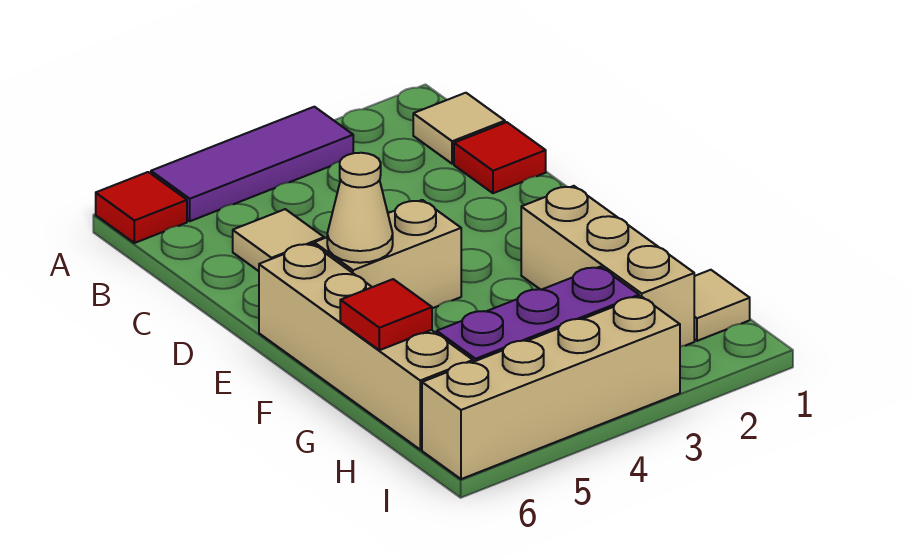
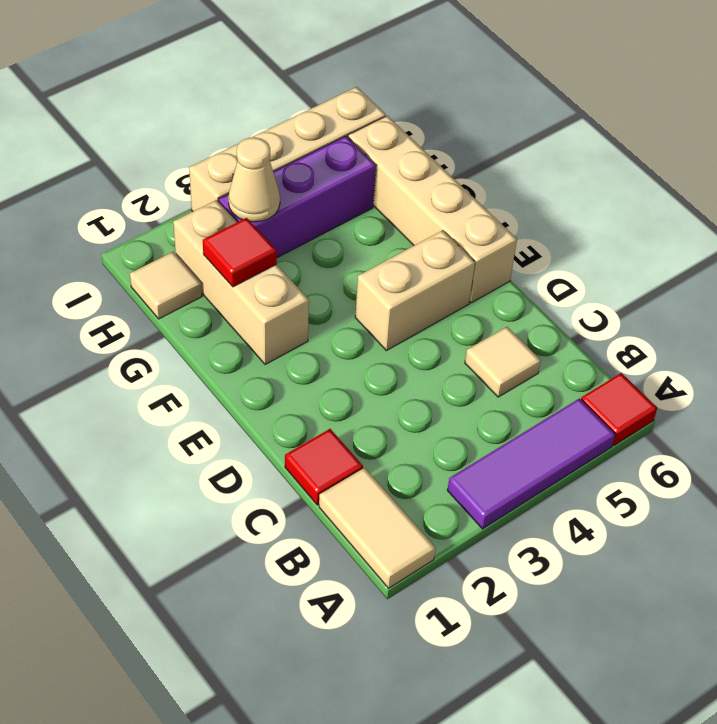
tan tile B1 level 1 -> tan tile A1:B1 level 1
tan cone E5 level 2 -> tan cone H3 level 2
red tile G6 level 2 -> red tile G2 level 2

